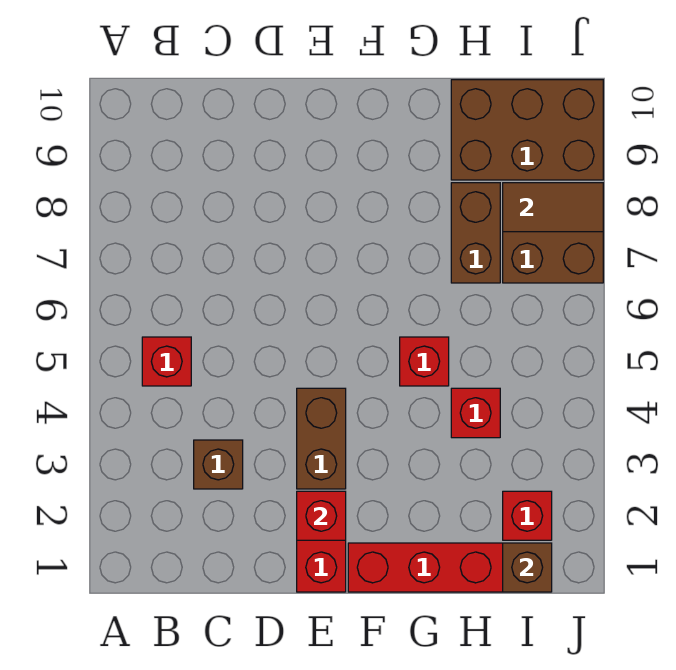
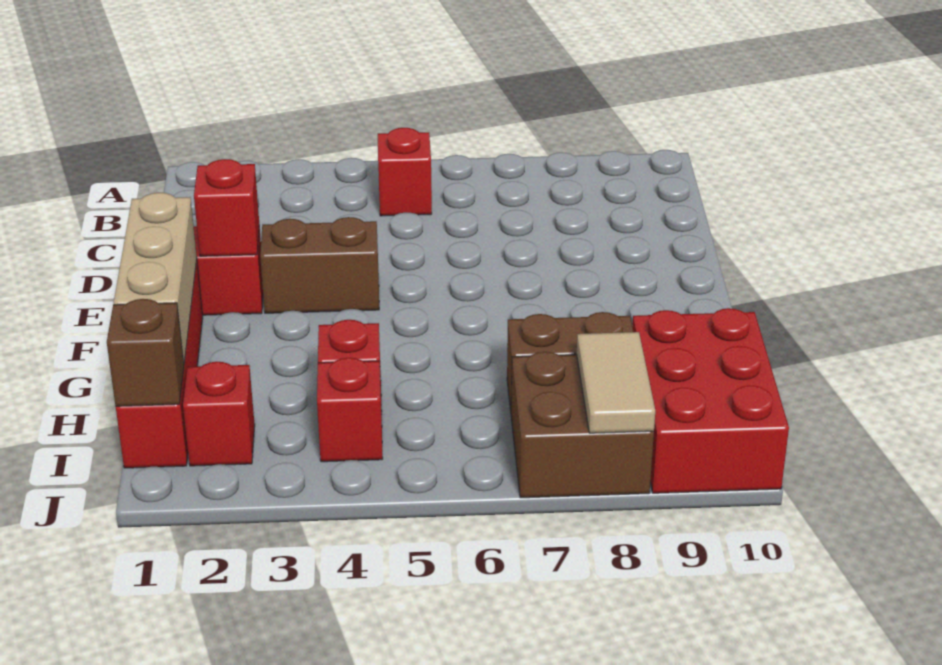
brown brick C3 level 1 -> none
none -> tan brick F1:H1 level 2
red brick G5 level 1 -> red brick I4 level 1
brown brick H9:J10 level 1 -> red brick H9:J10 level 1
brown tile I8:J8 level 2 -> tan tile I8:J8 level 2

